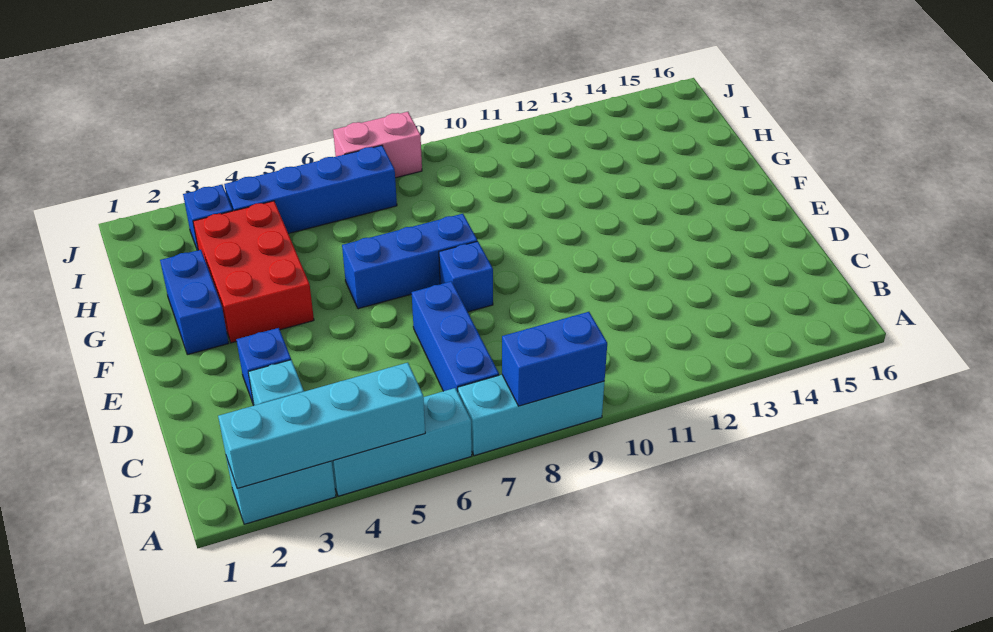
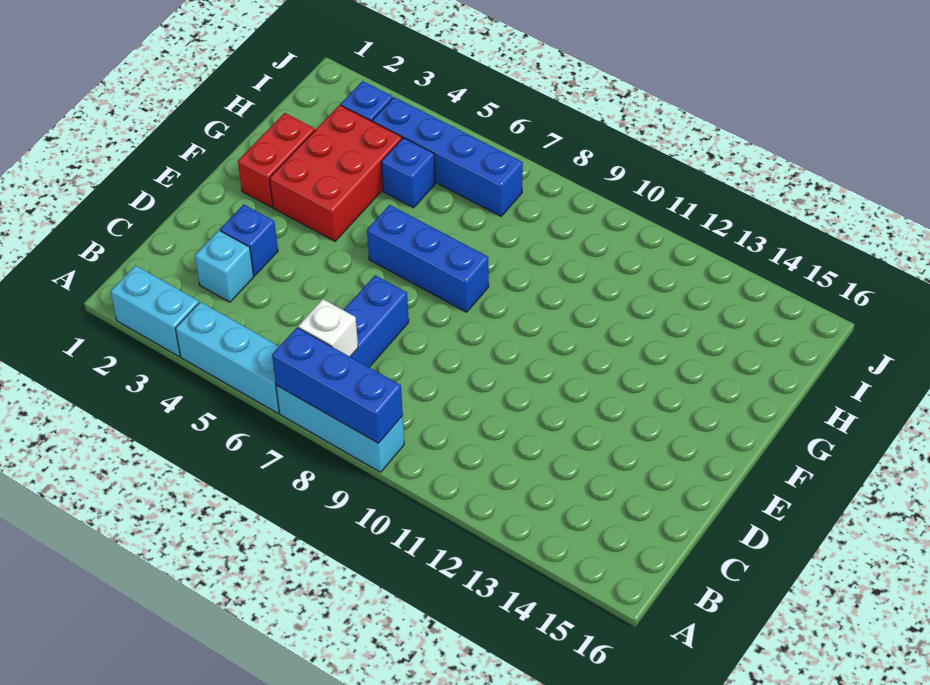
cyan brick A2:A5 level 2 -> none
blue brick A8:A9 level 2 -> blue brick A7:A9 level 2
none -> white brick B7 level 2
blue brick E8 level 1 -> blue brick H5 level 1
blue brick F2:G2 level 1 -> red brick F2:G2 level 1
pink brick J7:J8 level 1 -> none

